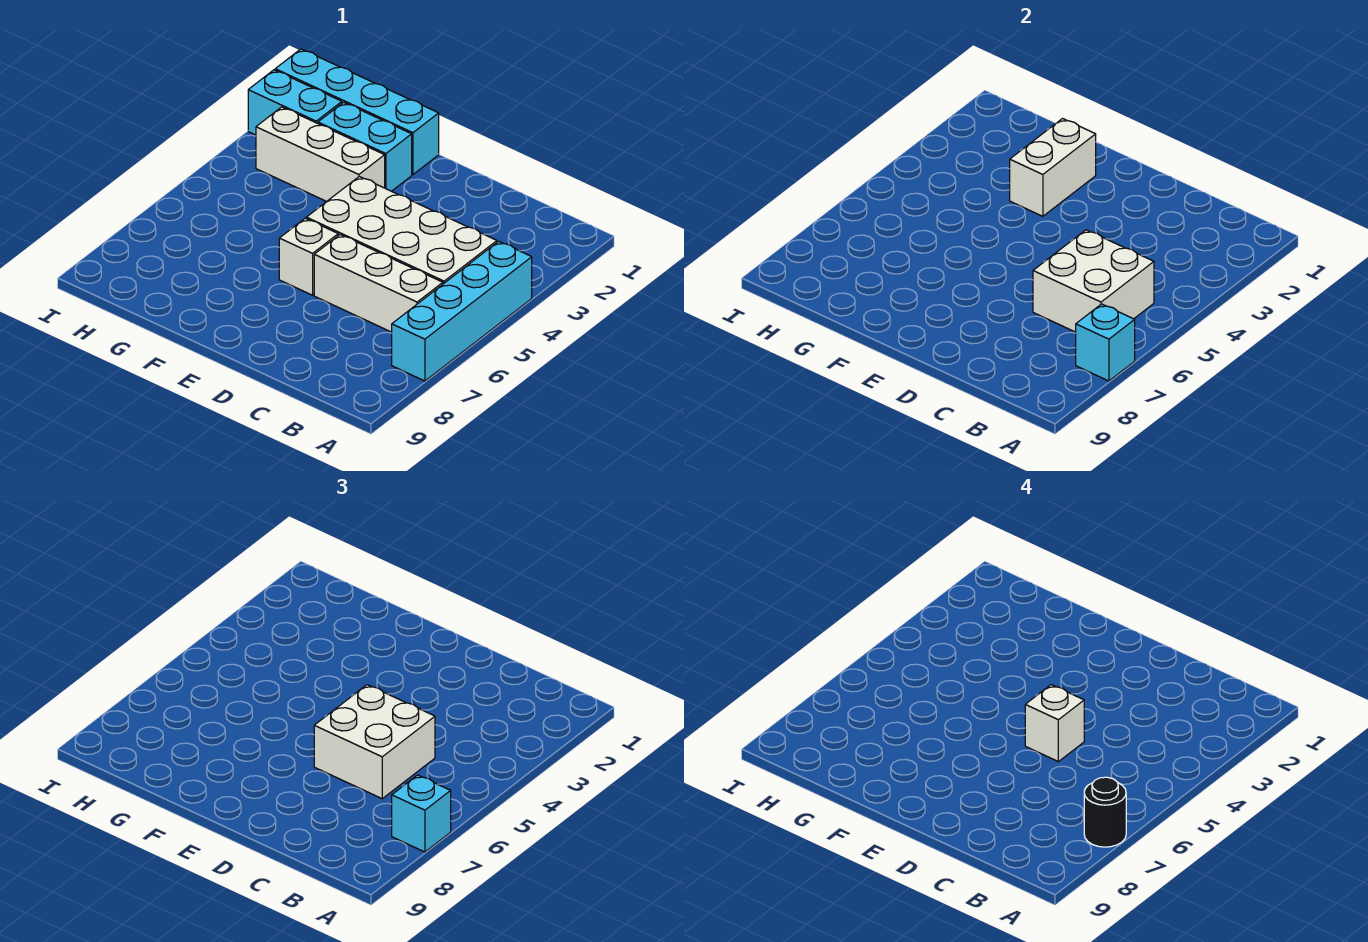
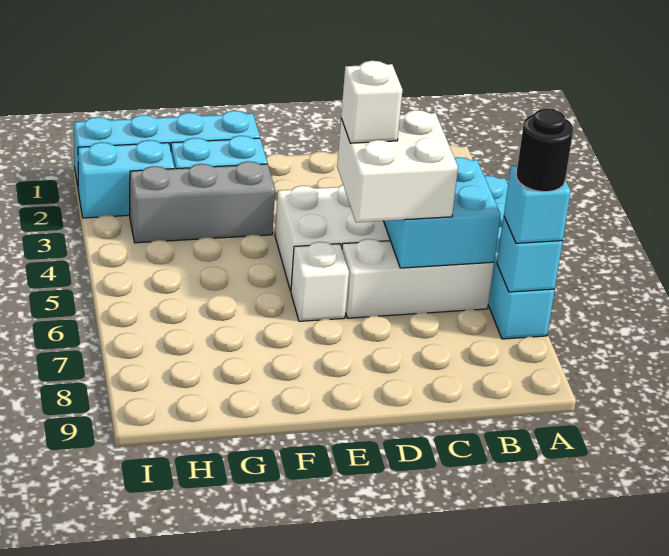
white brick B5:C6 level 2 -> cyan brick B5:C6 level 2
white brick F2:F3 level 2 -> none
white brick F3:H3 level 1 -> grey brick F3:H3 level 1

